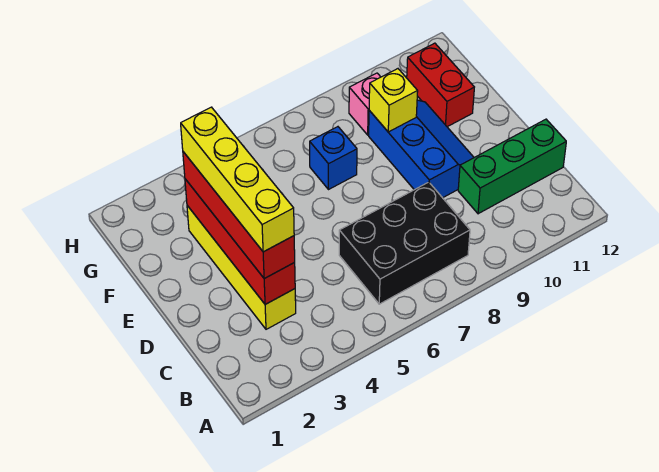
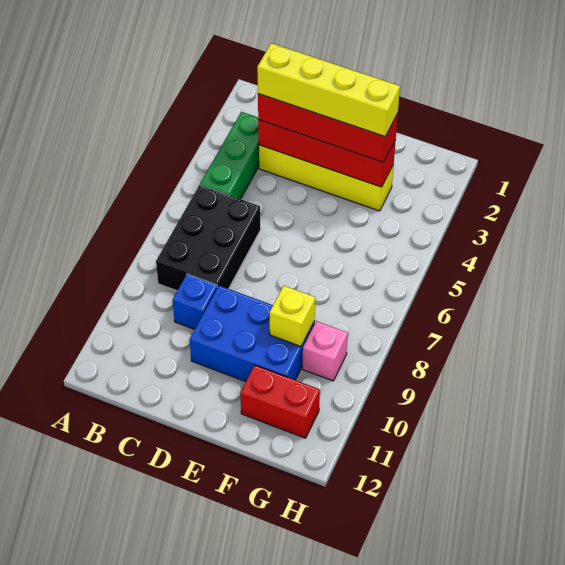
green brick C10:C12 level 1 -> green brick B3:B5 level 1
blue slope D9:F10 level 1 top 9 -> blue brick D9:F10 level 1
blue brick F7 level 1 -> blue brick C9 level 1

